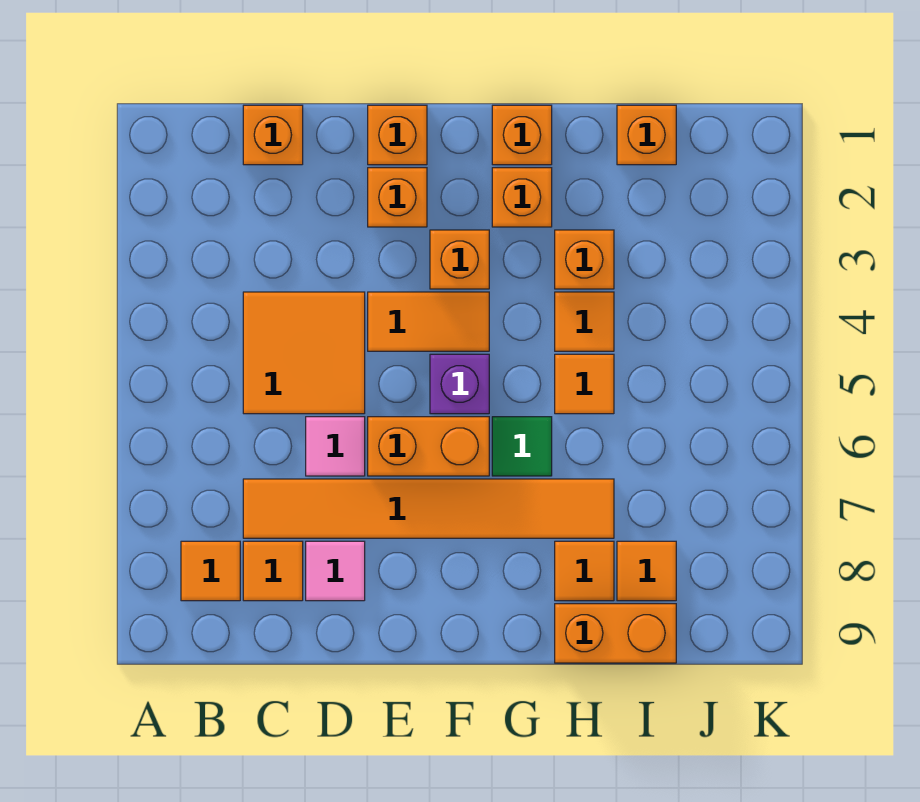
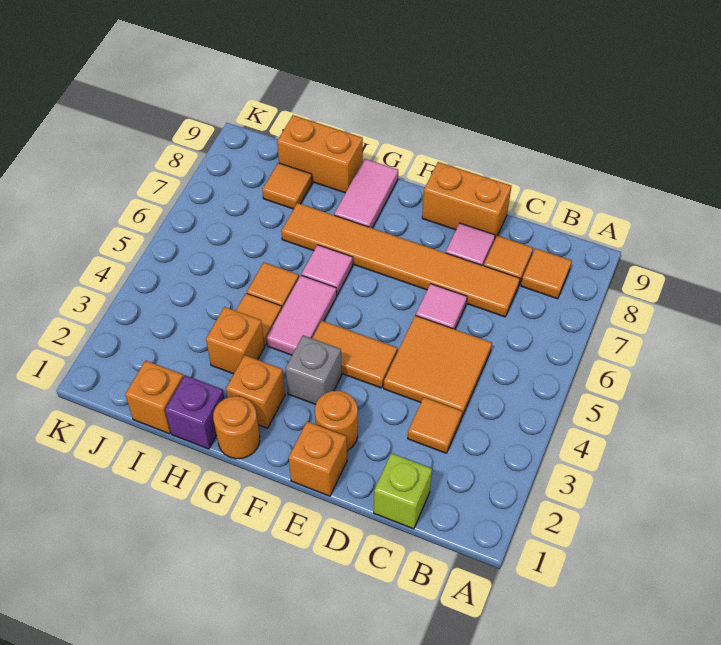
orange brick C1 level 1 -> lime brick C1 level 1
orange brick E2 level 1 -> orange round brick E2 level 1
orange brick E6:F6 level 1 -> orange brick D9:E9 level 1
orange brick F3 level 1 -> grey brick F3 level 1
purple brick F5 level 1 -> purple brick H1 level 1
orange brick G1 level 1 -> orange round brick G1 level 1
none -> pink tile G4:G5 level 1
green tile G6 level 1 -> pink tile G6 level 1
none -> pink tile G8:G9 level 1
orange tile H8 level 1 -> orange tile C3 level 1

